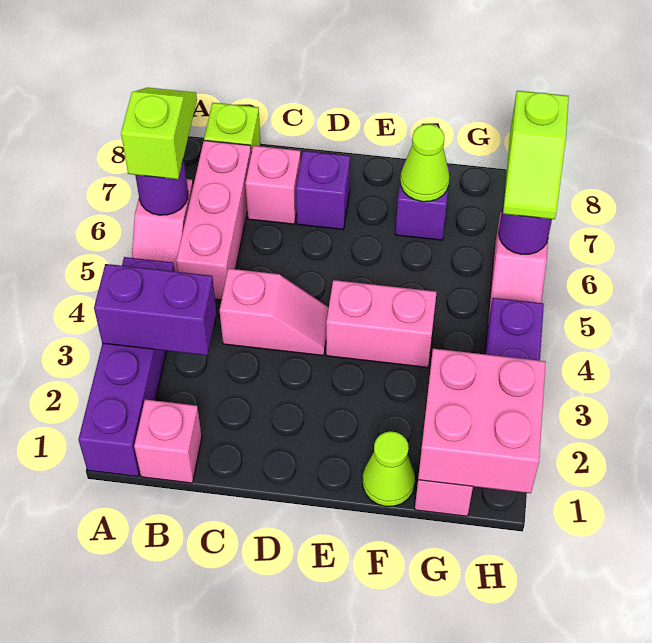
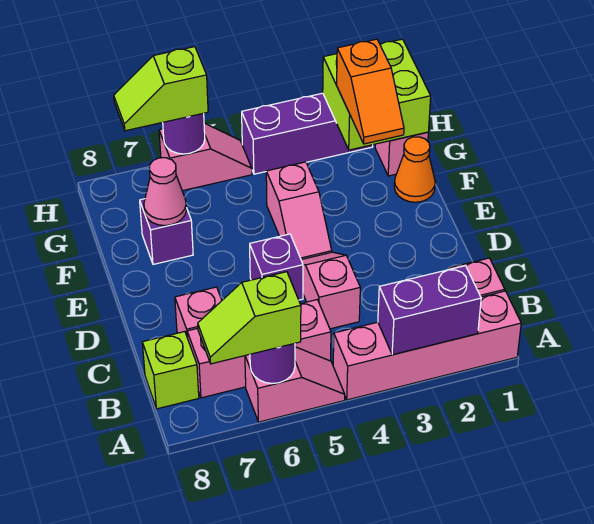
purple brick A1:A4 level 1 -> pink brick A1:A4 level 1
purple brick A3:B3 level 2 -> purple brick A2:A3 level 2
purple brick D7 level 1 -> purple brick D5 level 1
pink brick E4:F4 level 1 -> pink slope E4:F4 level 1 top F
lime cone F1 level 1 -> orange cone F1 level 1
none -> orange slope F2:G2 level 3 top G
lime cone F7 level 2 -> pink cone F7 level 2
pink brick G1:H2 level 2 -> lime brick G1:H2 level 2
lime slope H6:H7 level 3 top 7 -> lime slope H6:H7 level 3 top 6

